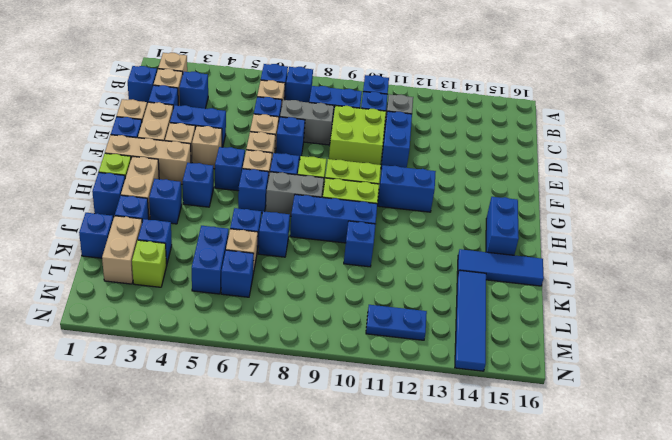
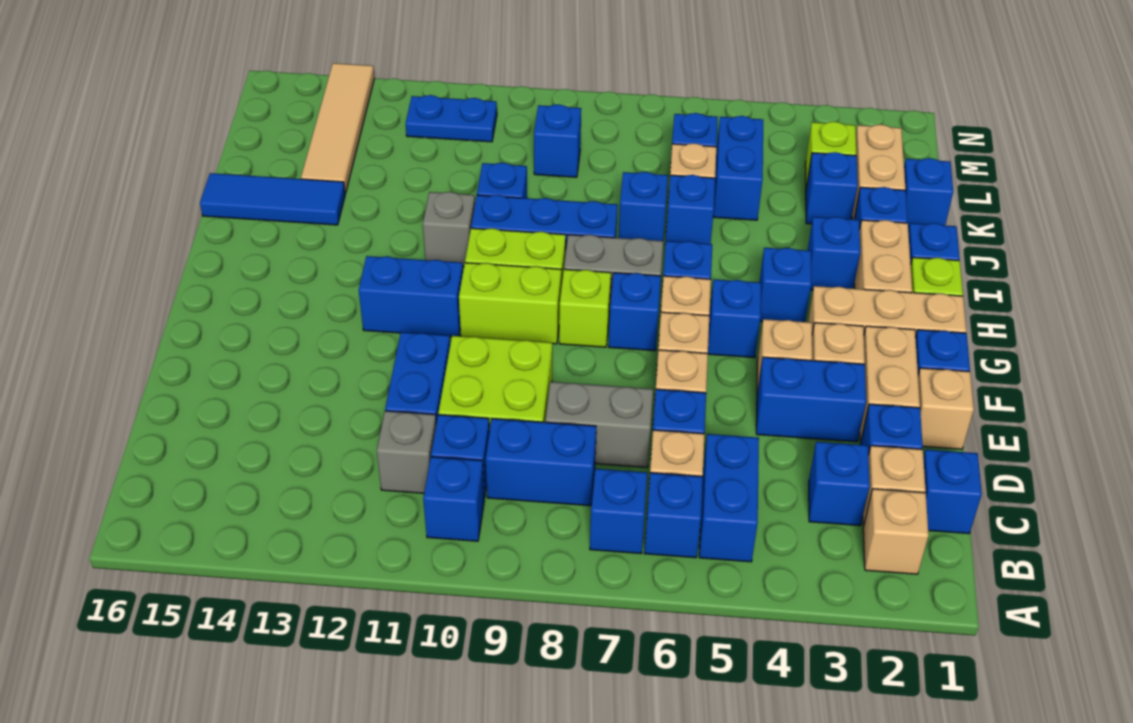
blue brick E7 level 1 -> blue brick L9 level 1
blue brick H15:I15 level 1 -> blue brick B5:C5 level 1
none -> grey brick I11 level 1
blue tile K14:N14 level 1 -> tan tile K14:N14 level 1

